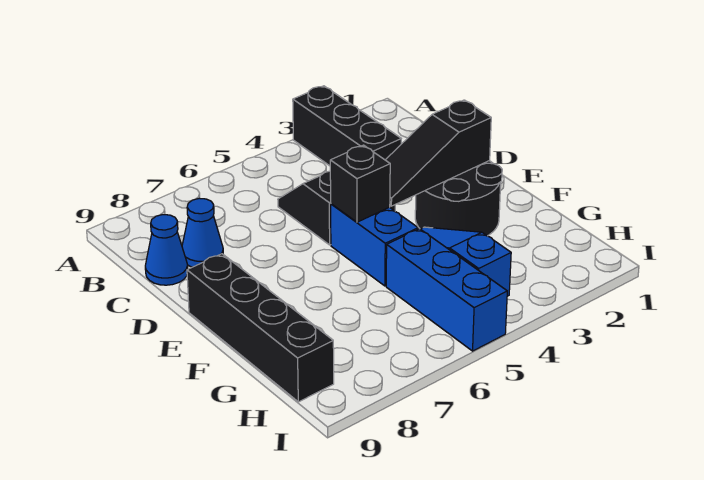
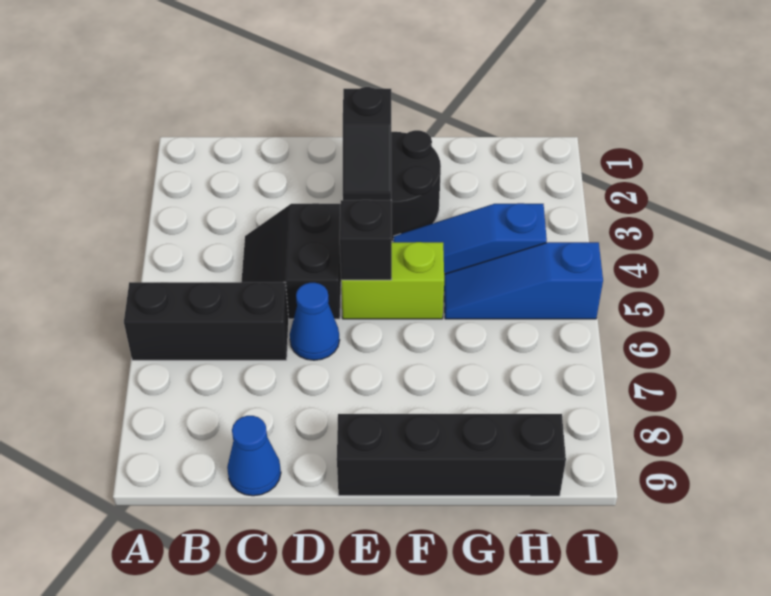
black brick A3:C3 level 1 -> black brick A6:C6 level 1
blue cone C8 level 1 -> blue cone D6 level 1
black slope E2:E4 level 2 top 2 -> black slope E2:E3 level 2 top 2
blue brick E5:F5 level 1 -> lime brick E5:F5 level 1
blue brick G5:I5 level 1 -> blue slope G5:I5 level 1 top I

